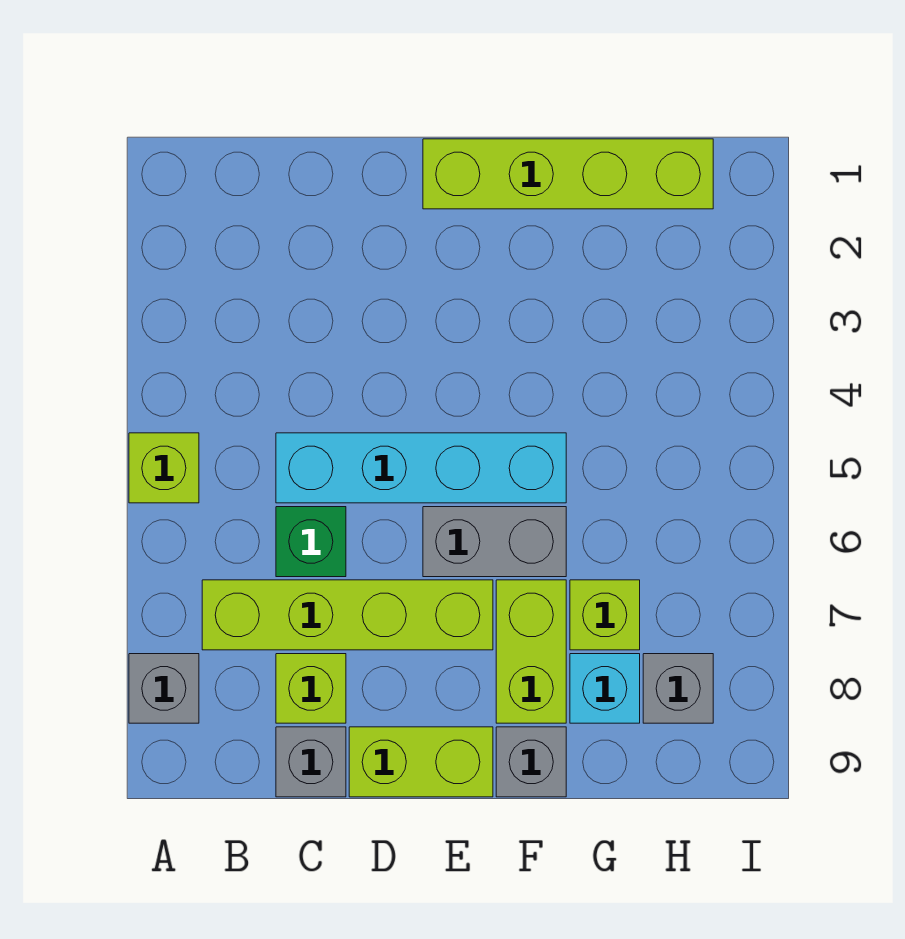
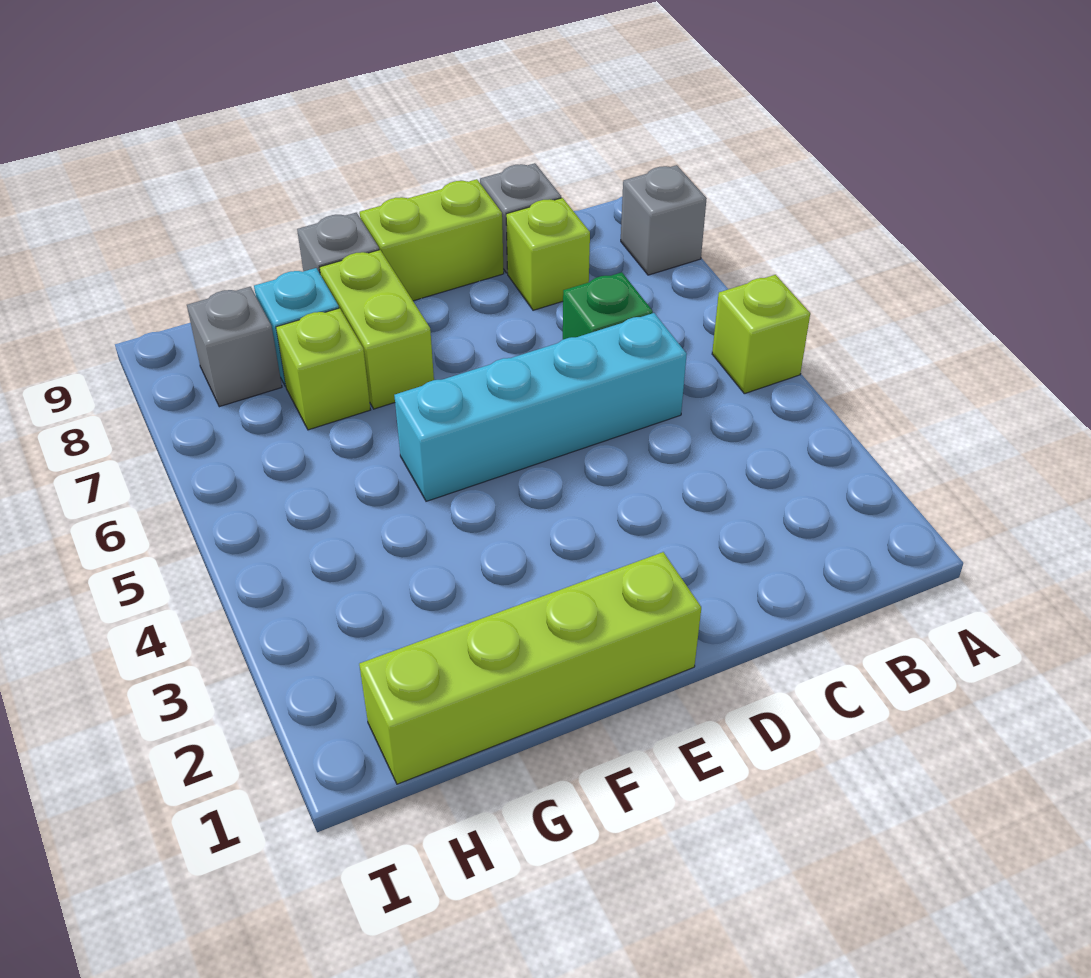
lime brick B7:E7 level 1 -> none
grey brick E6:F6 level 1 -> none

